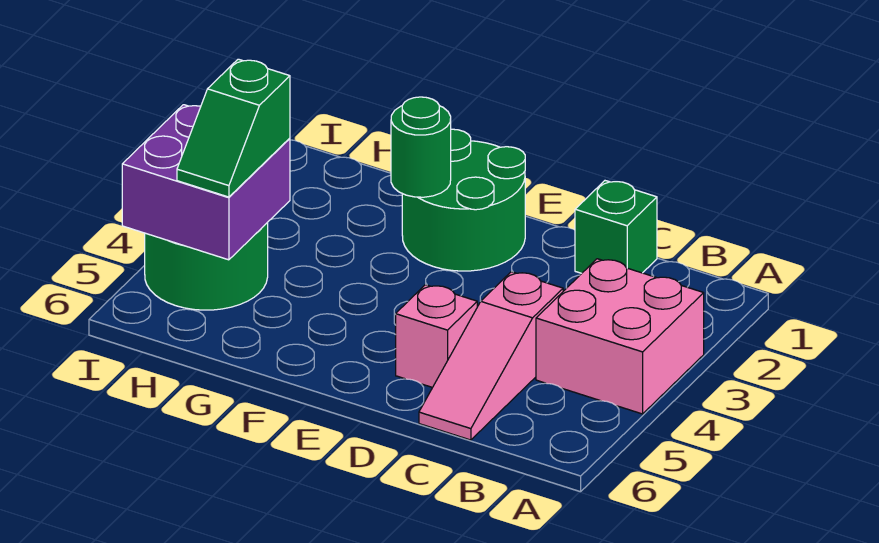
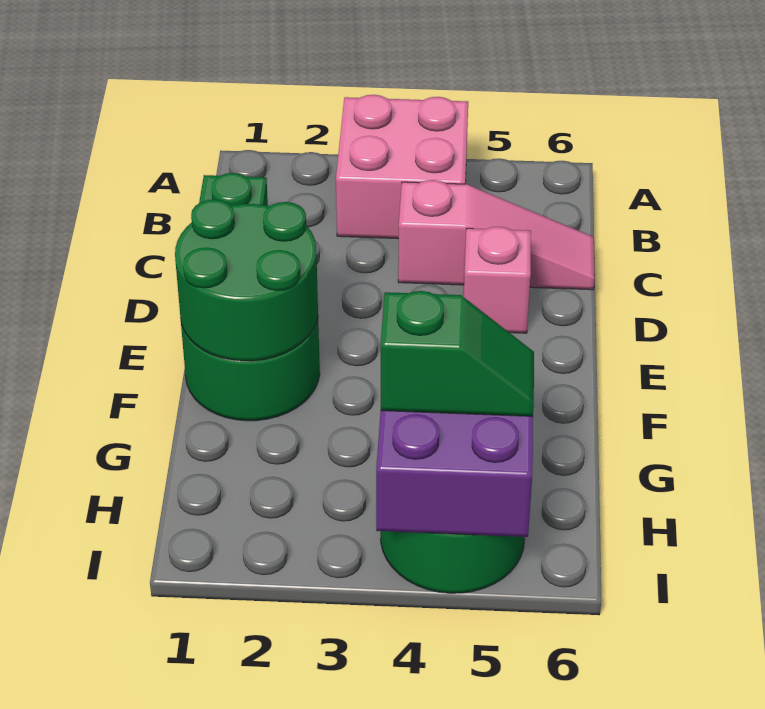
green round brick F2 level 2 -> green round brick E1:F2 level 2

